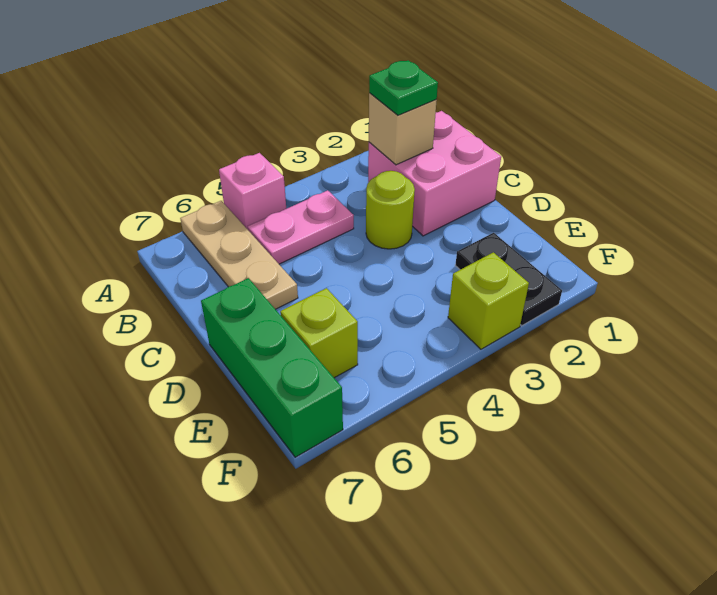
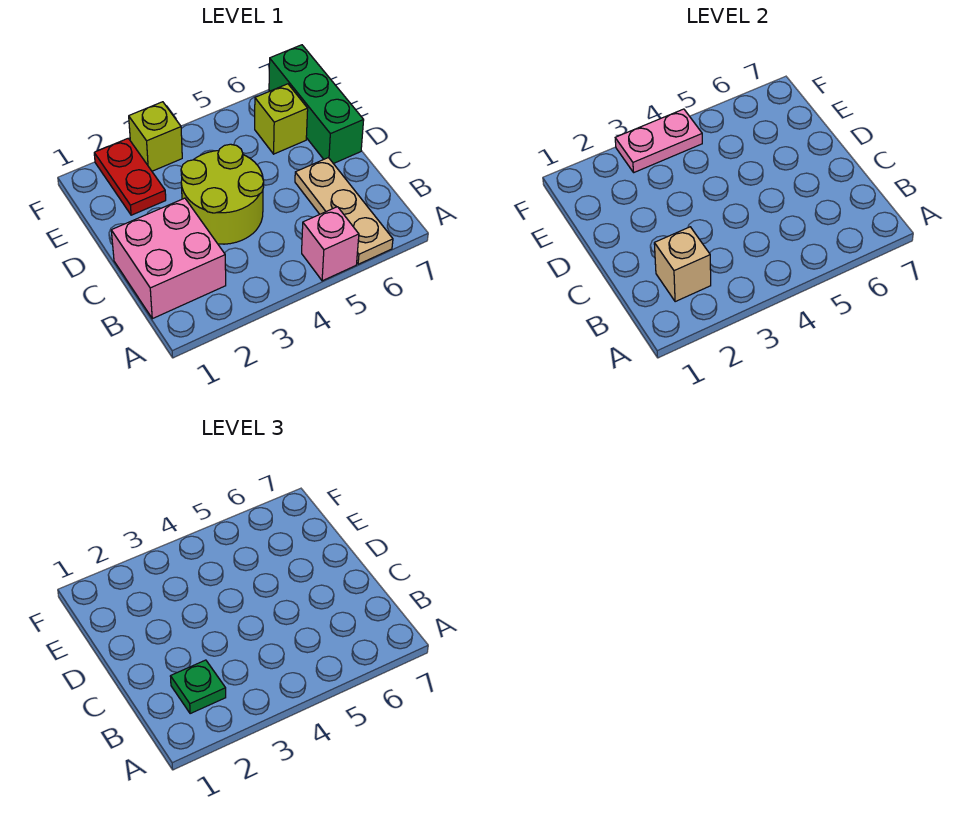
pink plate B4:B5 level 1 -> pink plate F3:F4 level 2
lime round brick C3 level 1 -> lime round brick C3:D4 level 1
black plate E2:F2 level 1 -> red plate E2:F2 level 1

